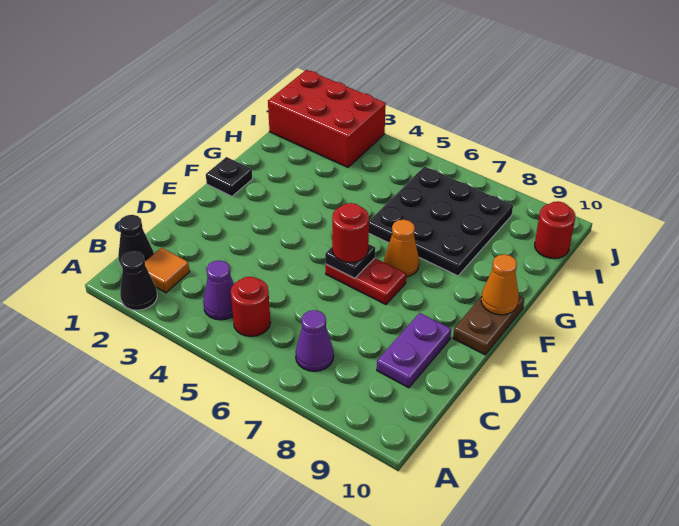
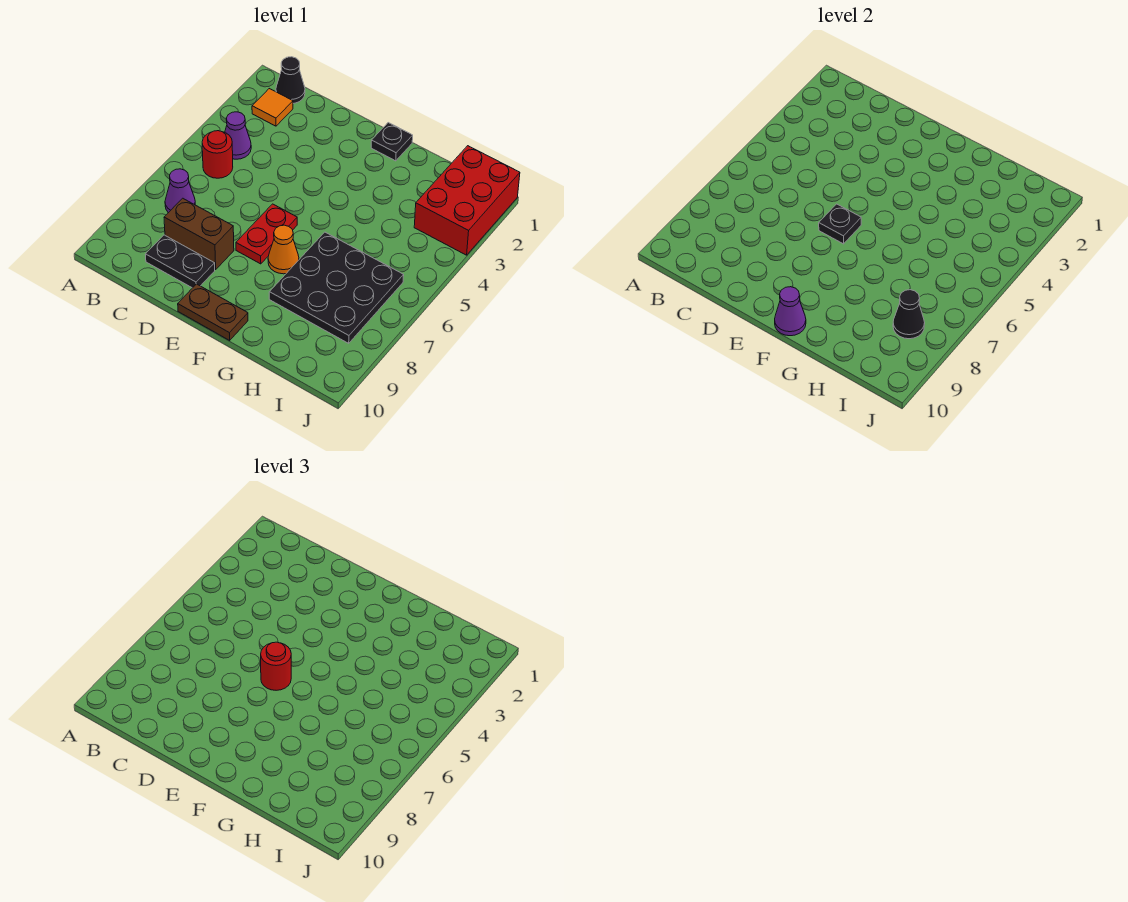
black cone A2 level 1 -> black cone I8 level 2
none -> brown brick C8:D8 level 1
purple plate C9:D9 level 1 -> black plate C9:D9 level 1
orange cone F10 level 2 -> purple cone F10 level 2
red round brick I10 level 1 -> none

